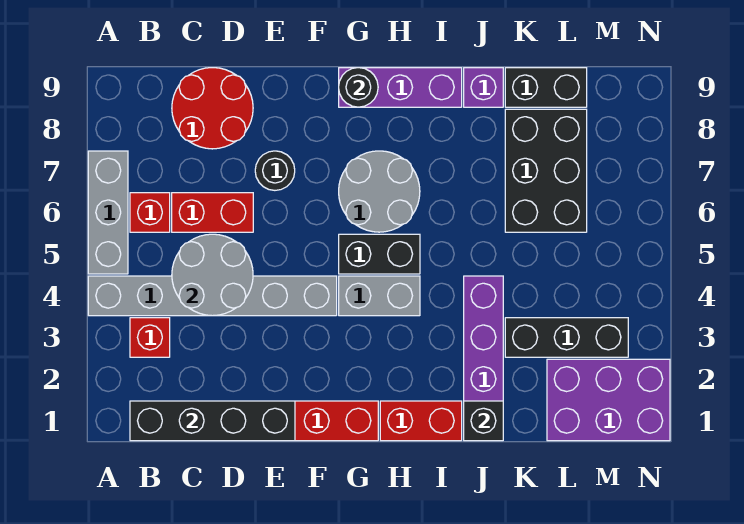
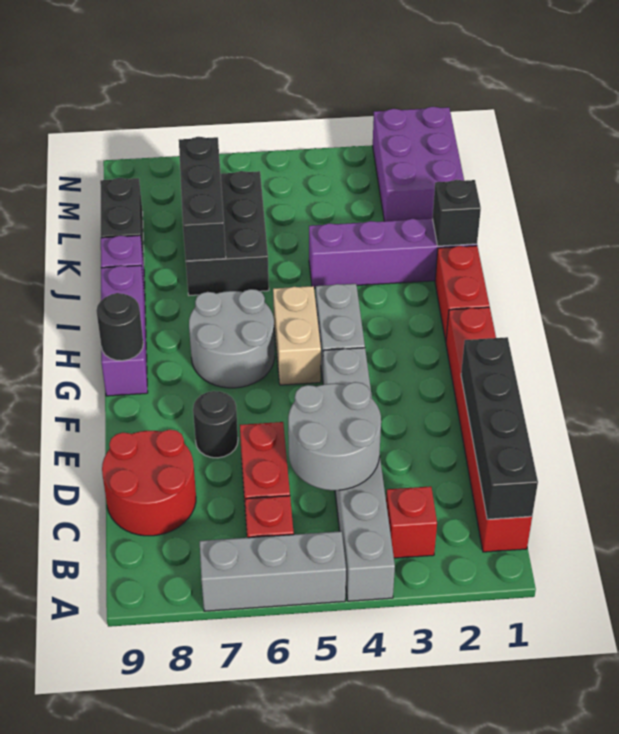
black brick G5:H5 level 1 -> tan brick G5:H5 level 1
black brick K3:M3 level 1 -> black brick J7:L7 level 2
black brick K6:L8 level 1 -> black brick J6:L7 level 1

